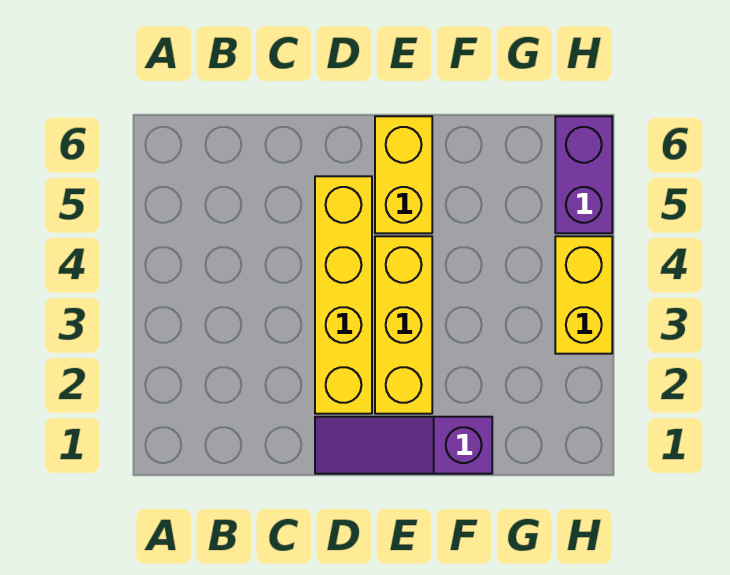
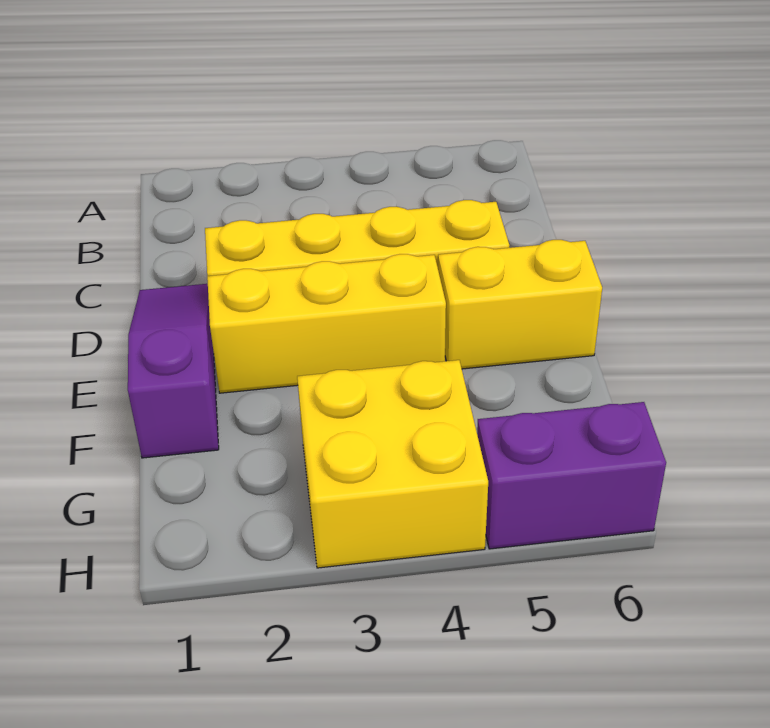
yellow brick H3:H4 level 1 -> yellow brick G3:H4 level 1

